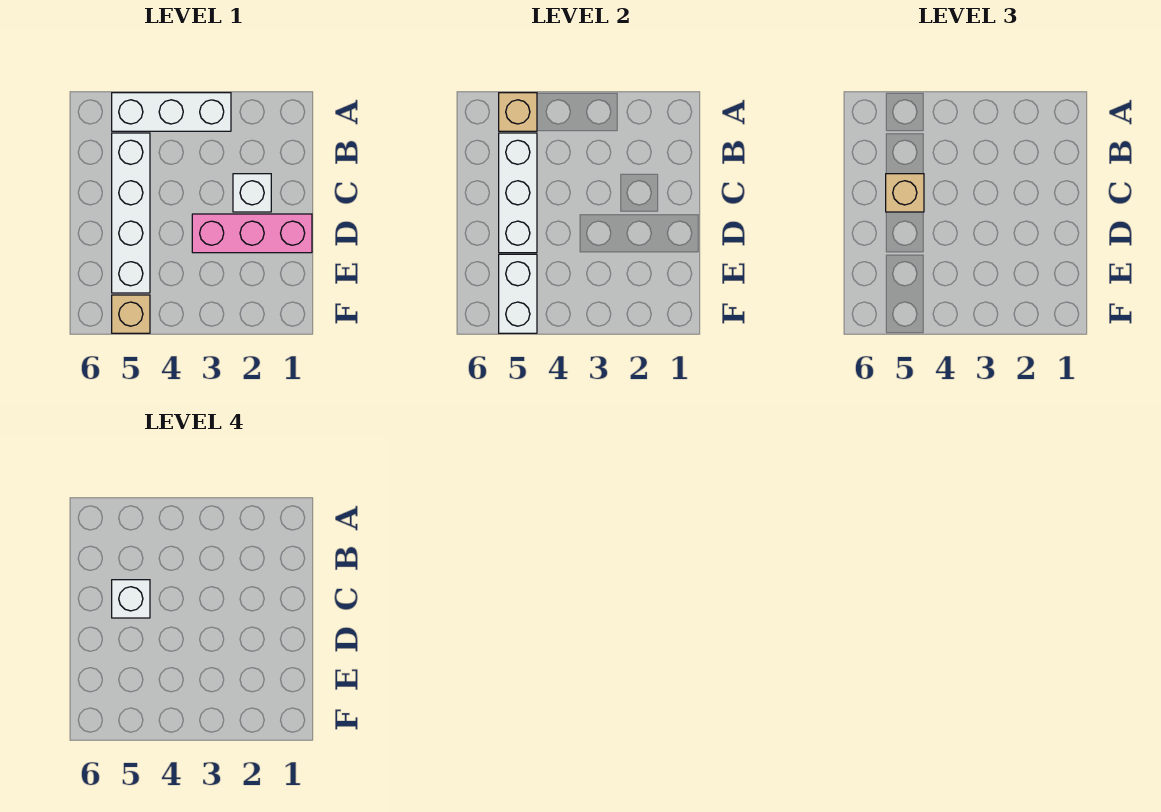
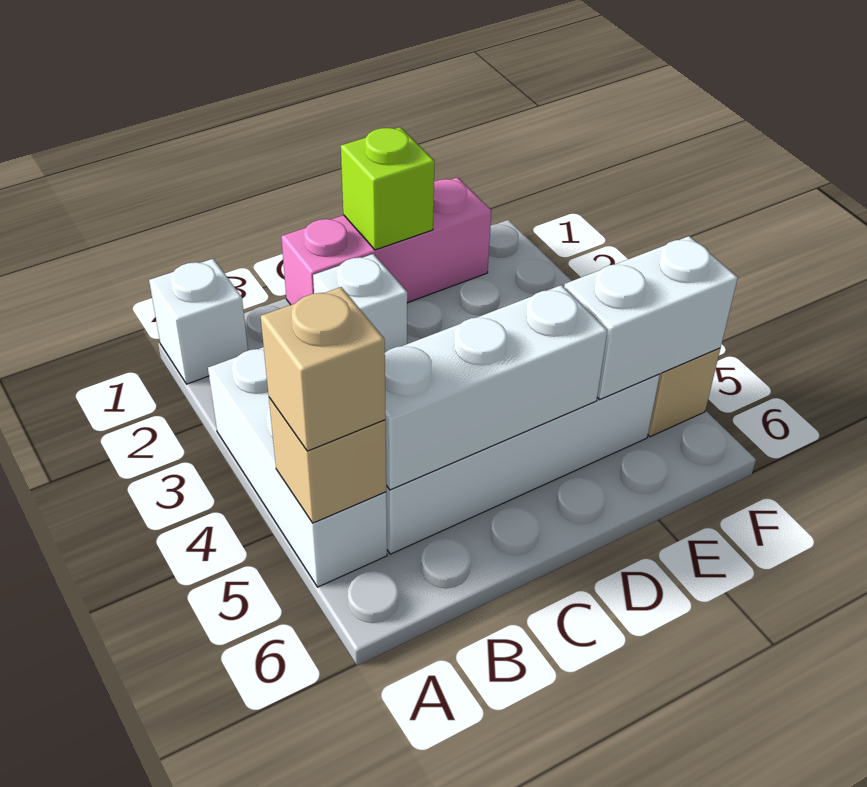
tan brick C5 level 3 -> tan brick A5 level 3
white brick C5 level 4 -> white brick A1 level 1
pink brick D1:D3 level 1 -> pink brick C1:E1 level 1
none -> lime brick D1 level 2

